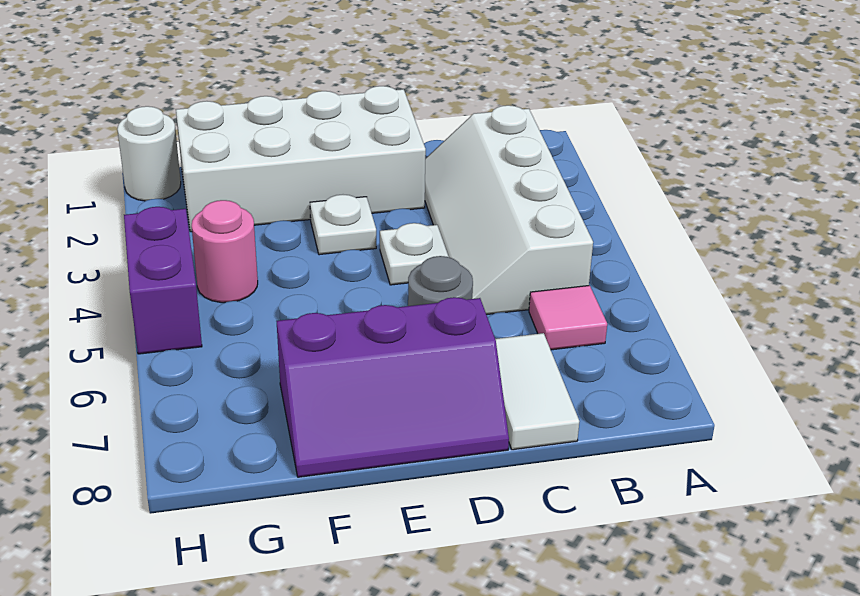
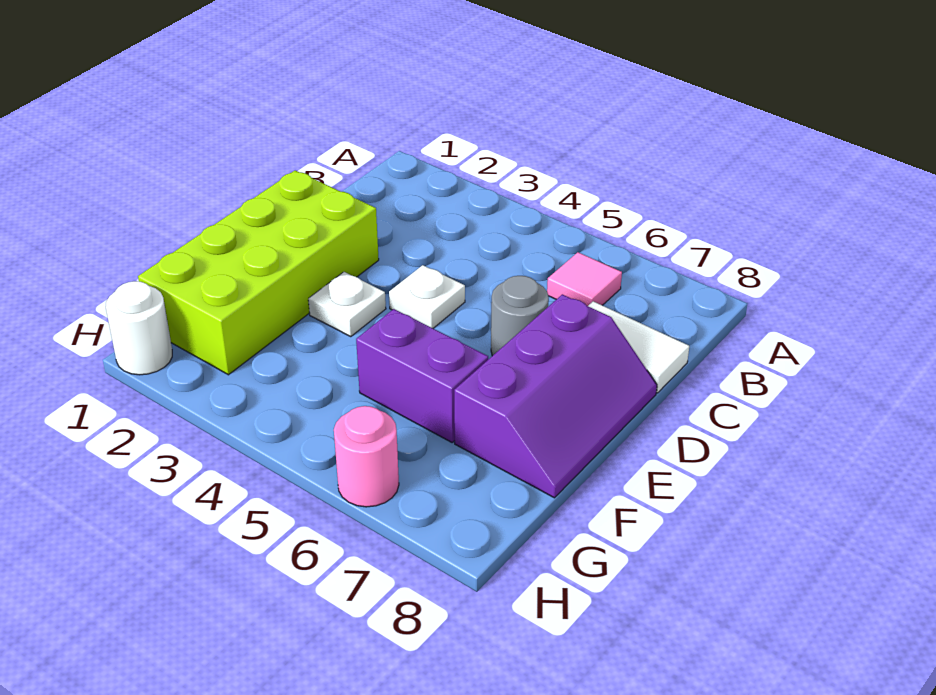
white slope B2:C5 level 1 top B -> none
white brick D1:G2 level 1 -> lime brick D1:G2 level 1
pink round brick G4 level 1 -> pink round brick H6 level 1
purple brick H4:H5 level 1 -> purple brick F5:F6 level 1

